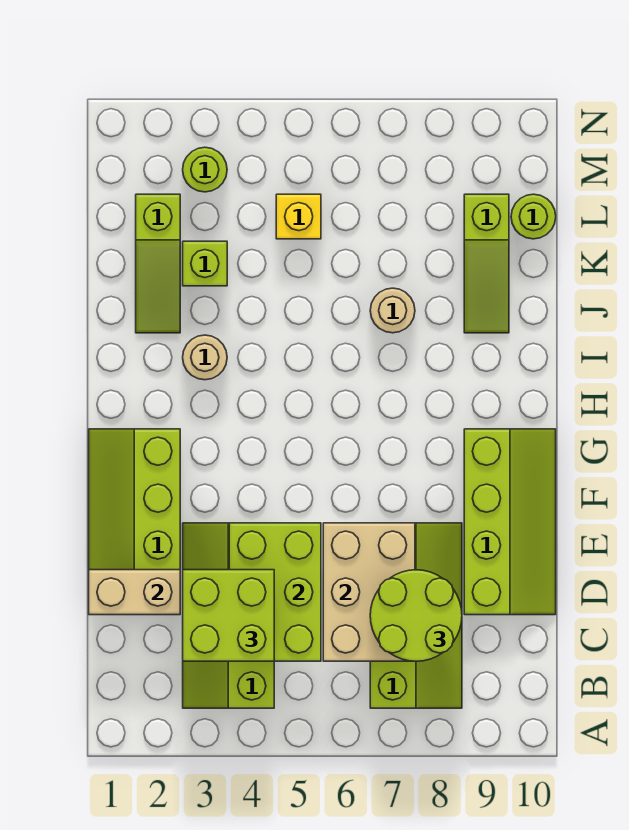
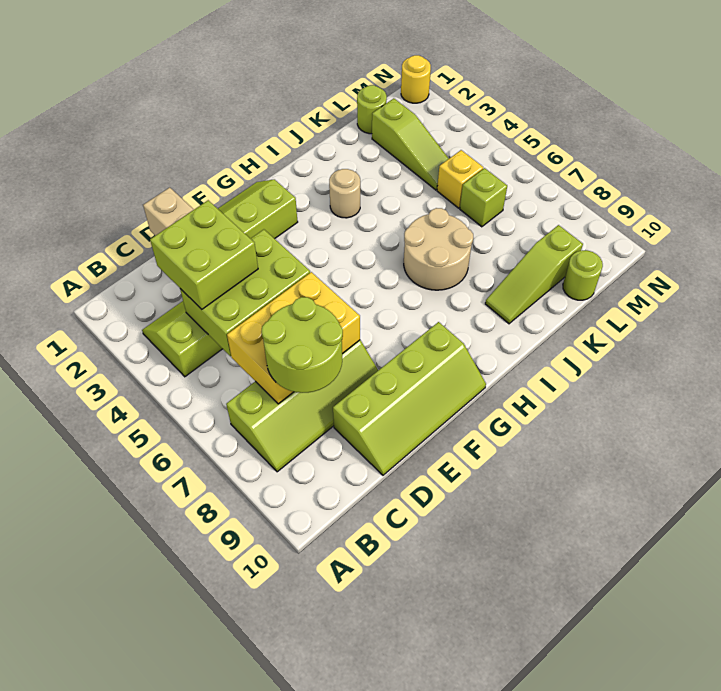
tan brick C6:E7 level 2 -> yellow brick C6:E7 level 2
lime slope J2:L2 level 1 top L -> lime slope L2:L4 level 1 top 2
tan round brick J7 level 1 -> tan round brick I6:J7 level 1
lime brick K3 level 1 -> lime brick L6 level 1
lime round brick M3 level 1 -> lime round brick L1 level 1
none -> yellow round brick N1 level 1

